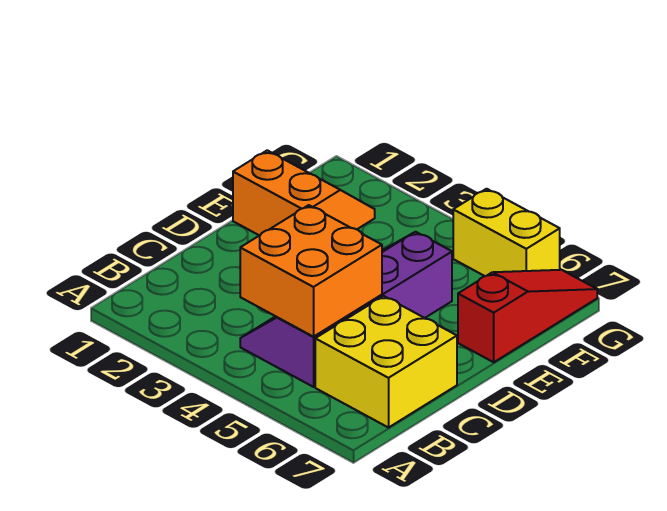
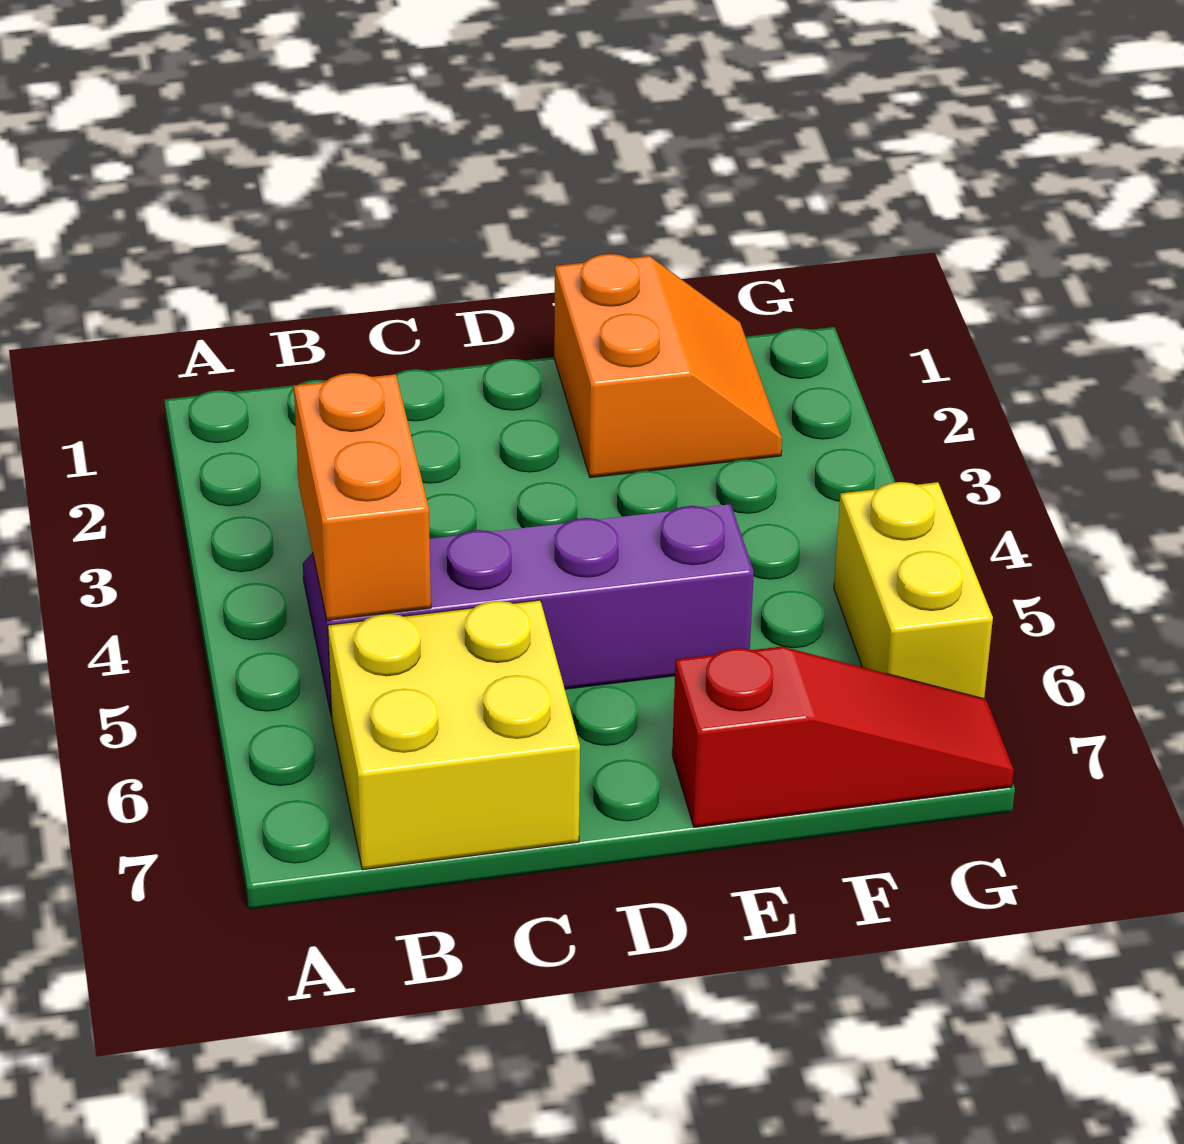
orange brick B4:C5 level 2 -> orange brick B4:B5 level 2

